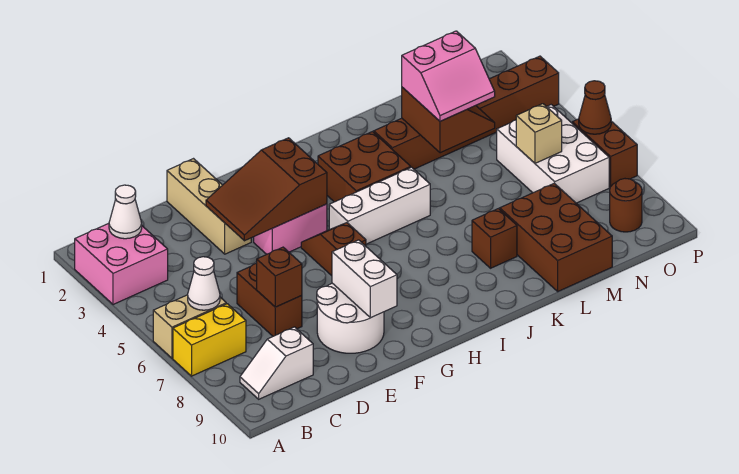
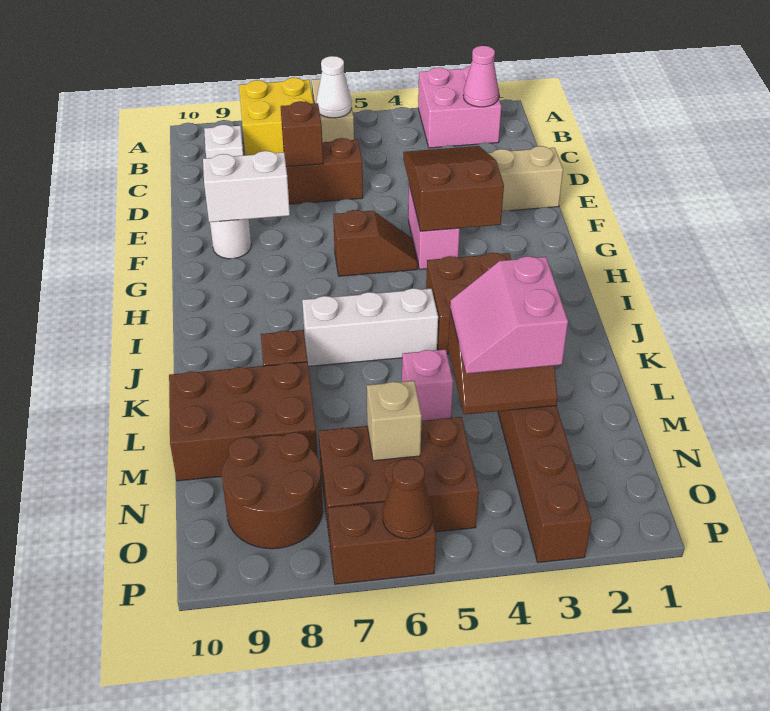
yellow brick A7:B7 level 1 -> yellow brick A7:B8 level 1
white cone B2 level 2 -> pink cone B2 level 2
white round brick E8:F9 level 1 -> white round brick F9 level 1
white brick H5:J5 level 1 -> white brick J5:J7 level 1
none -> pink brick L5 level 1
white brick N5:O7 level 1 -> brown brick N5:O7 level 1
brown round brick O9 level 1 -> brown round brick N8:O9 level 1

